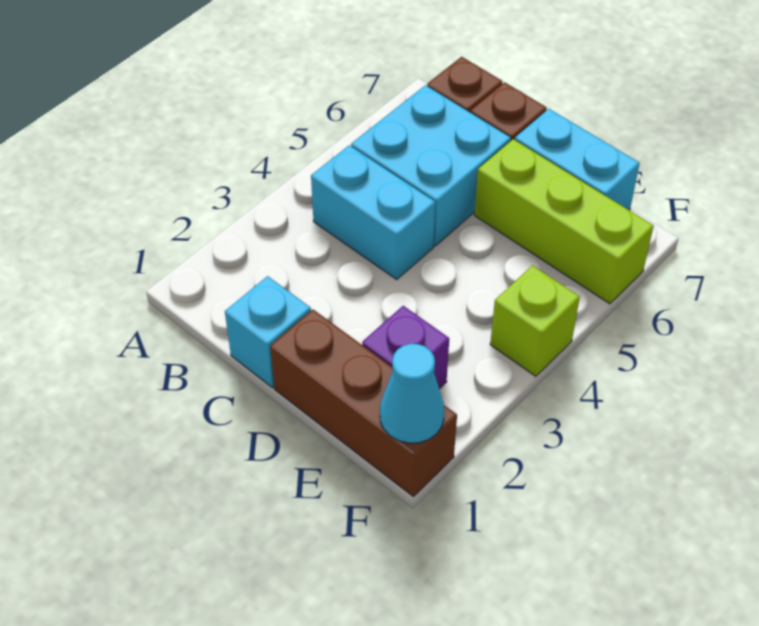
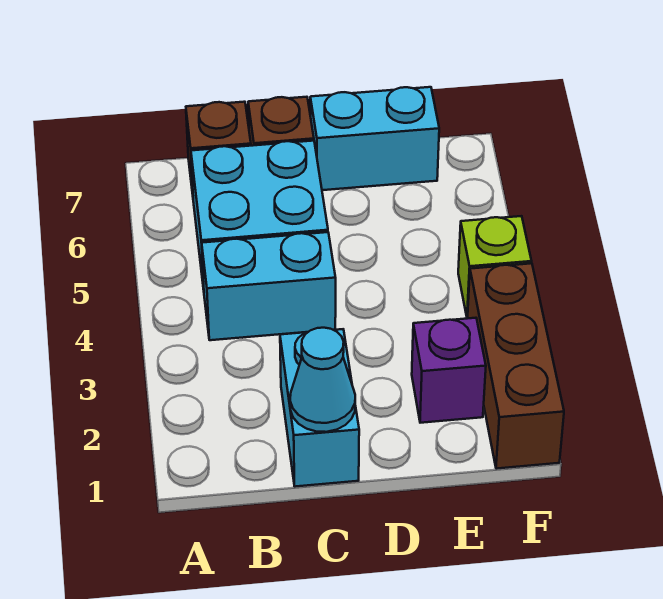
cyan brick C1 level 1 -> cyan brick C1:C2 level 1
brown brick D1:F1 level 1 -> brown brick F1:F3 level 1
lime brick D6:F6 level 1 -> none
cyan cone F1 level 2 -> cyan cone C1 level 2

